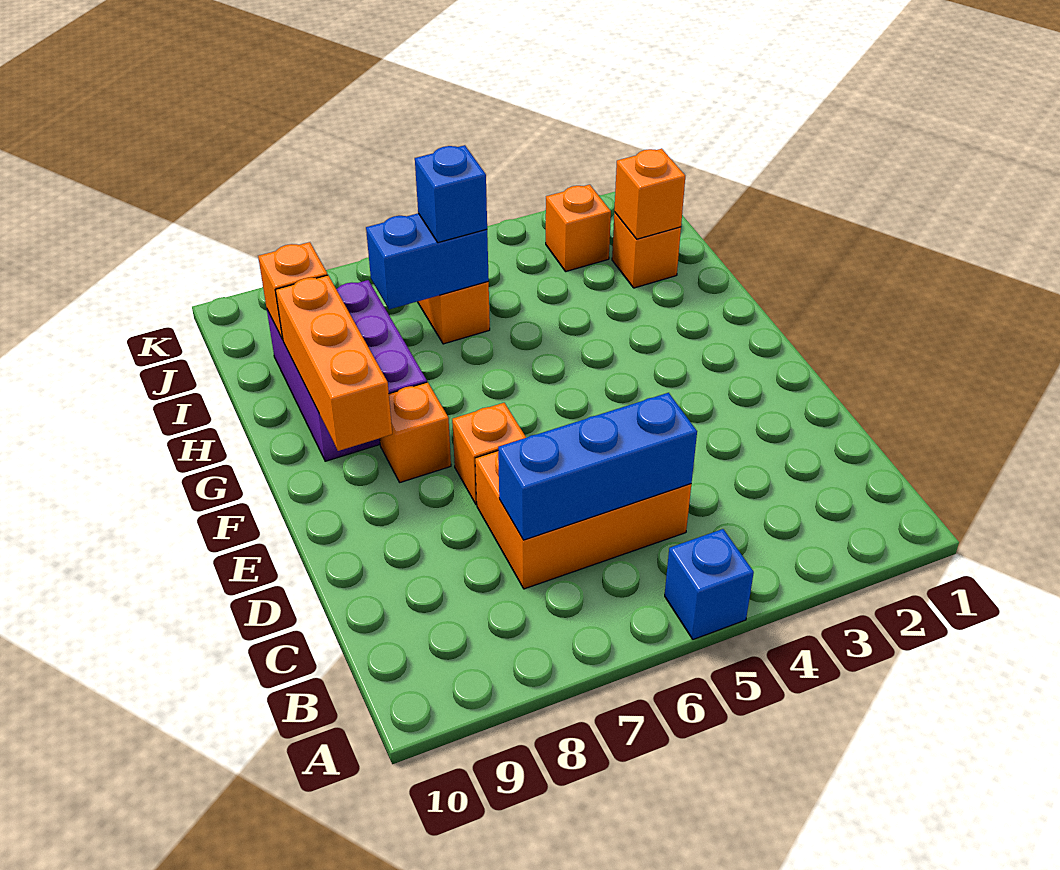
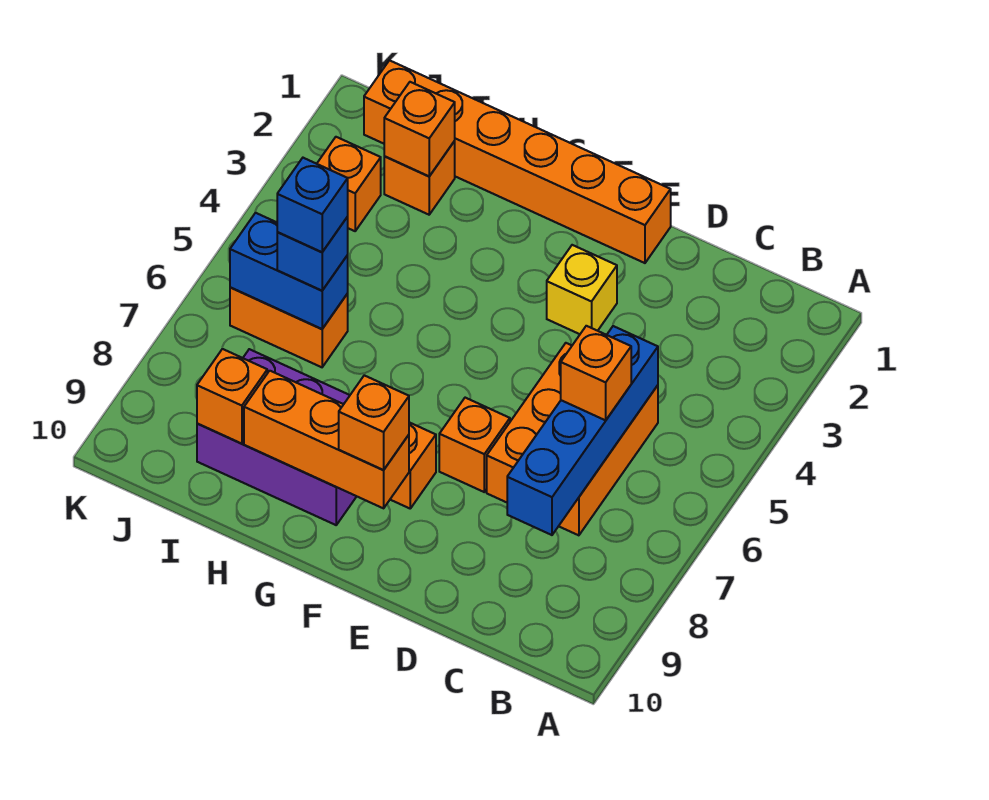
blue brick A5 level 1 -> blue brick I6 level 4
blue brick C5:C7 level 2 -> blue brick C5:C8 level 2
none -> orange brick C6 level 3
none -> orange brick E1:J1 level 1
none -> yellow brick E3 level 1
none -> orange brick F9 level 3
blue brick I6:I7 level 2 -> blue brick I6:J6 level 2

